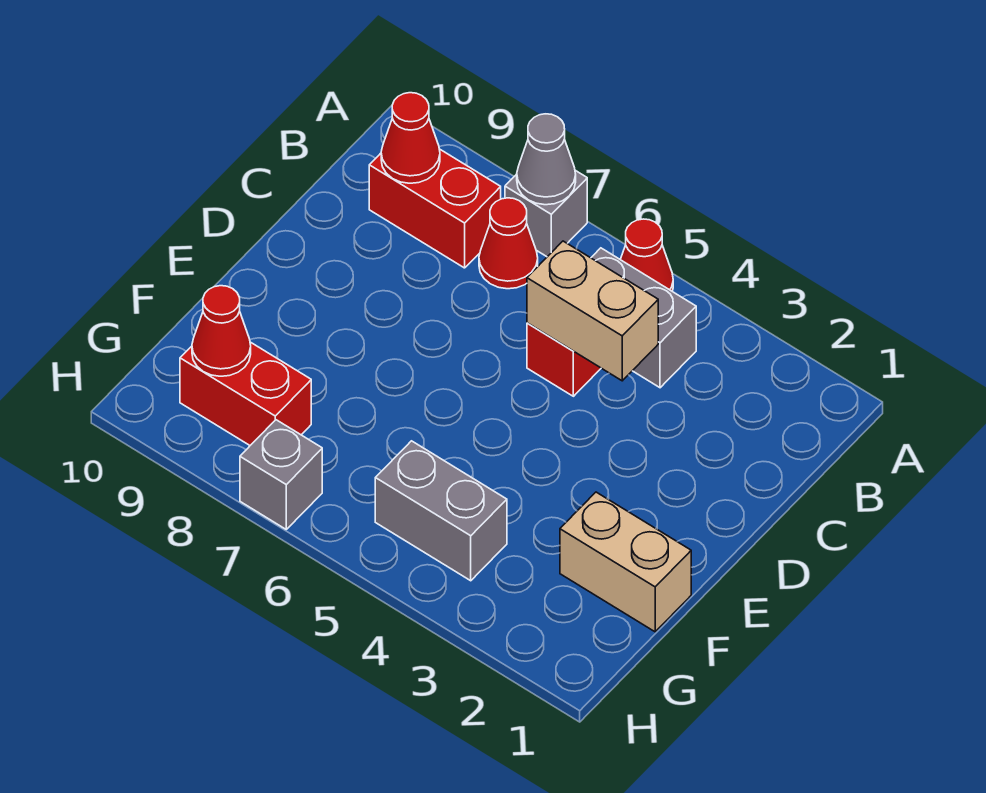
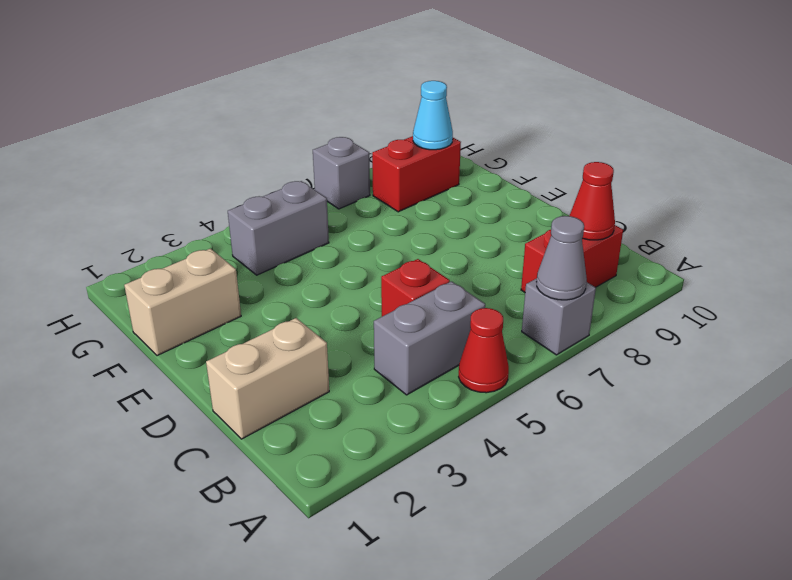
red cone B7 level 1 -> none
tan brick C4:C5 level 2 -> tan brick C1:C2 level 1
red cone G9 level 2 -> cyan cone G9 level 2

